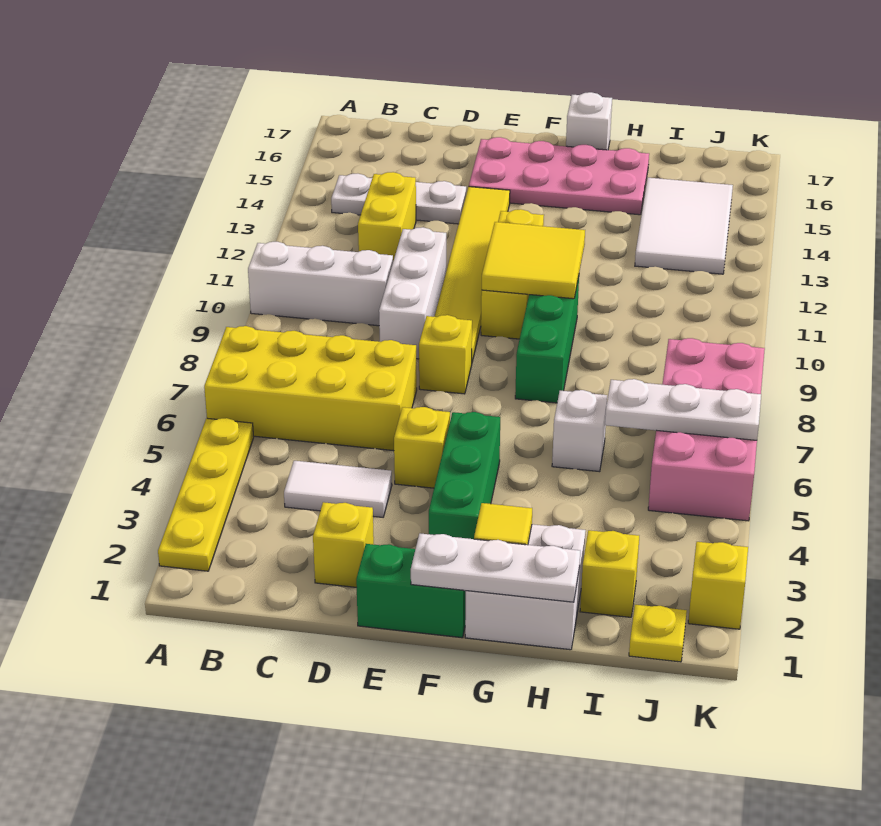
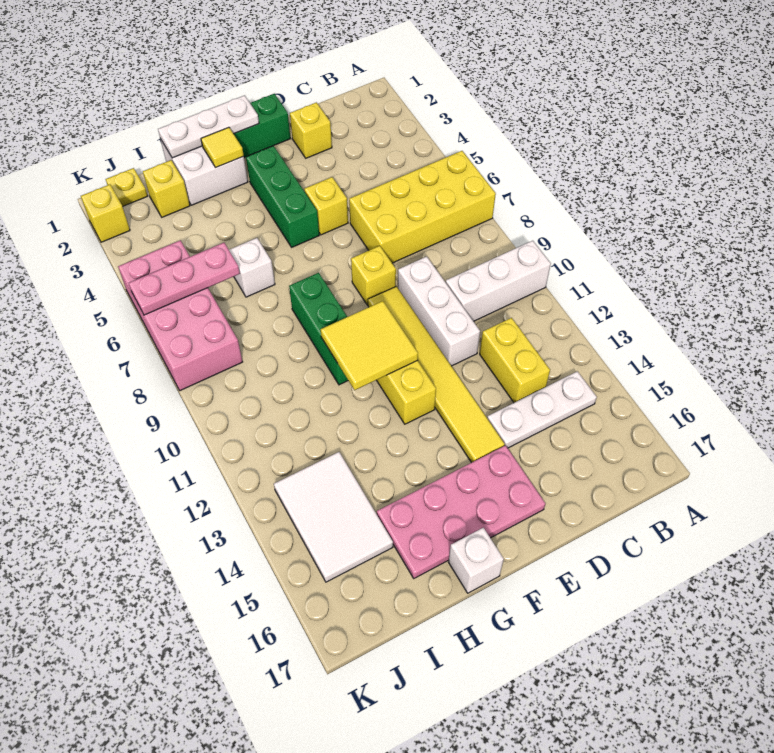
yellow plate A2:A5 level 1 -> none
white tile C4:D4 level 1 -> none
white plate I6:K6 level 2 -> pink plate I6:K6 level 2

